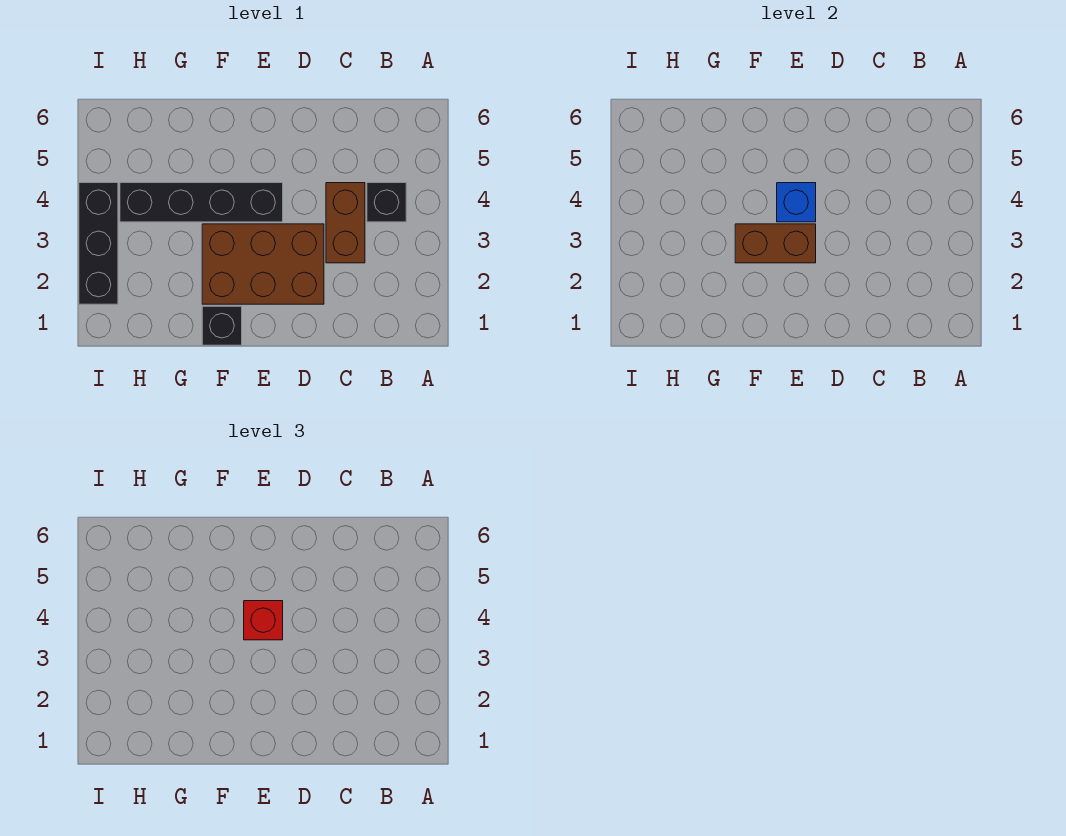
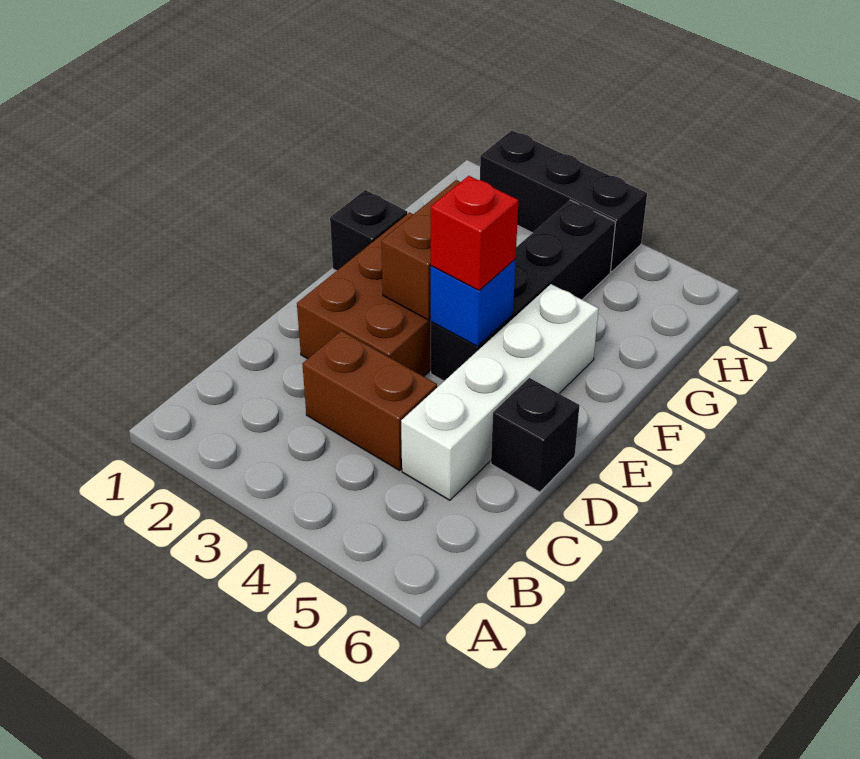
black brick B4 level 1 -> black brick D6 level 1
none -> white brick C5:F5 level 1

